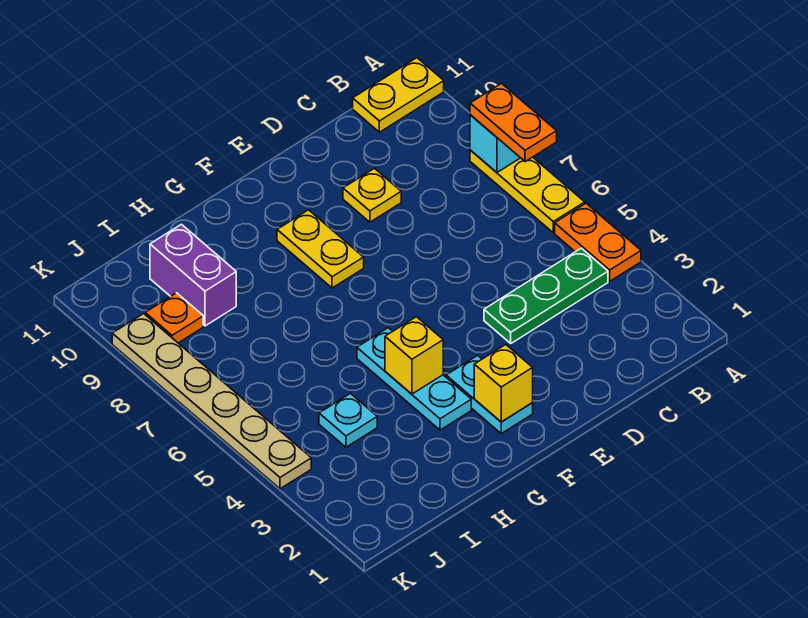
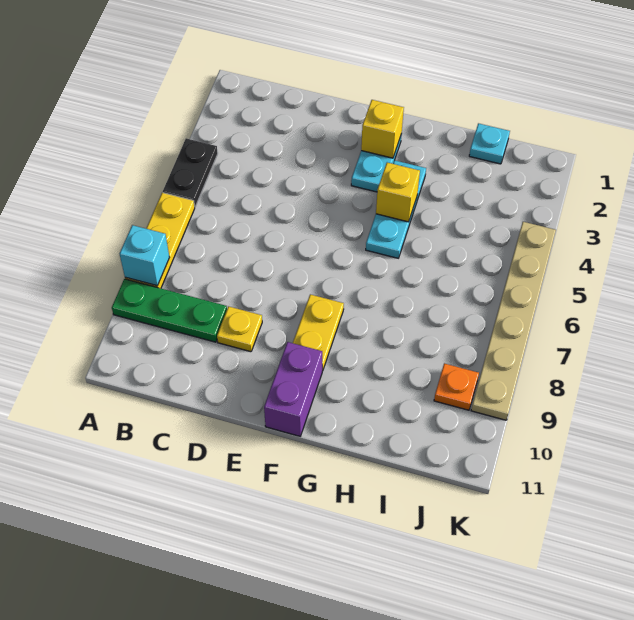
orange plate A4:A5 level 1 -> black plate A4:A5 level 1
orange plate A7:A8 level 3 -> none
yellow plate A11:B11 level 1 -> none
green plate B4:D4 level 1 -> green plate A9:C9 level 1
cyan plate I4 level 1 -> cyan plate I1 level 1
purple brick I9:I10 level 1 -> purple brick F10:F11 level 1

